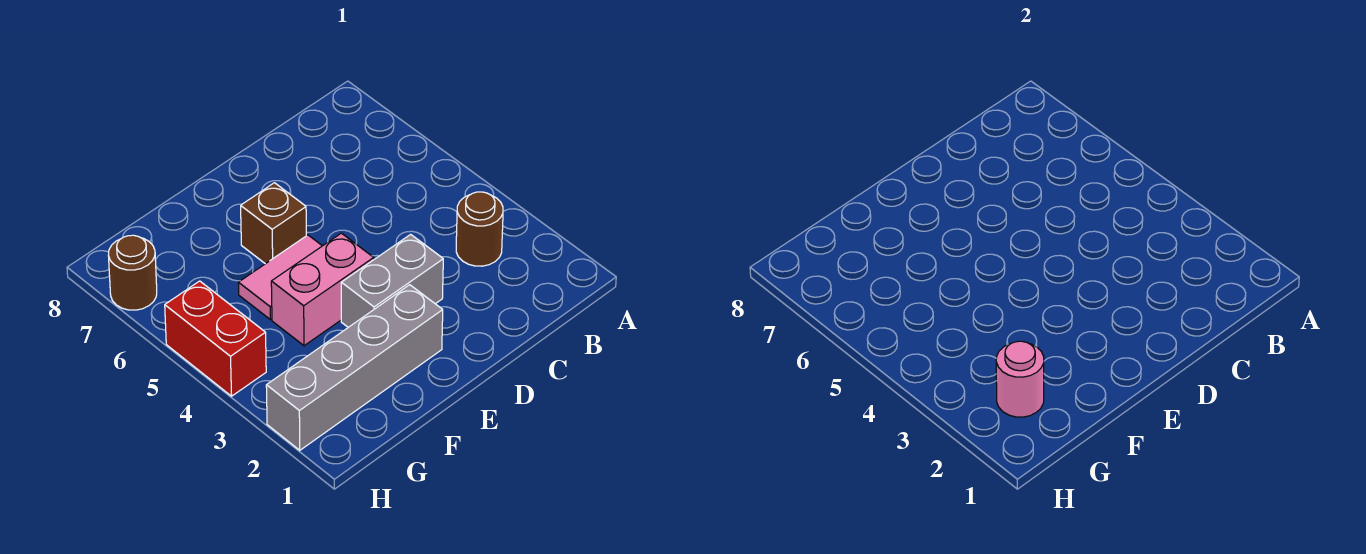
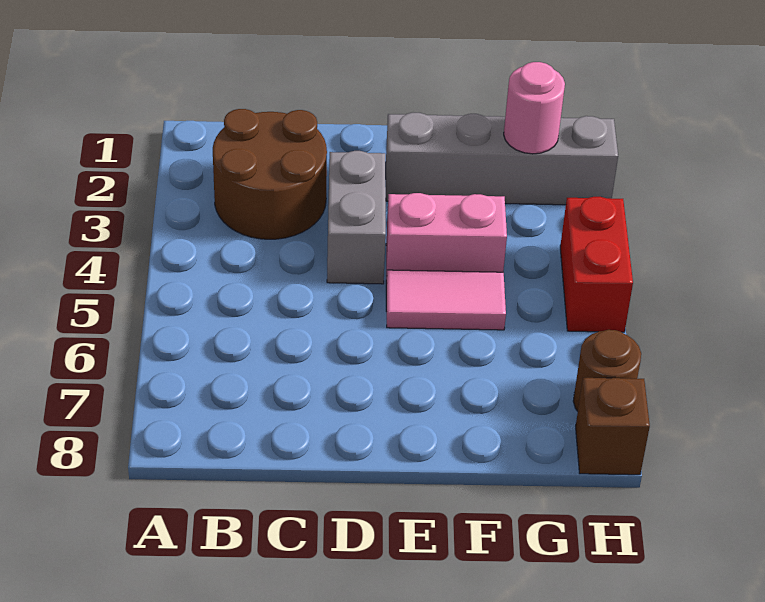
brown round brick B3 level 1 -> brown round brick B2:C3 level 1
grey brick D3:E3 level 1 -> grey brick D3:D4 level 1
brown brick E6 level 1 -> brown brick H8 level 1

